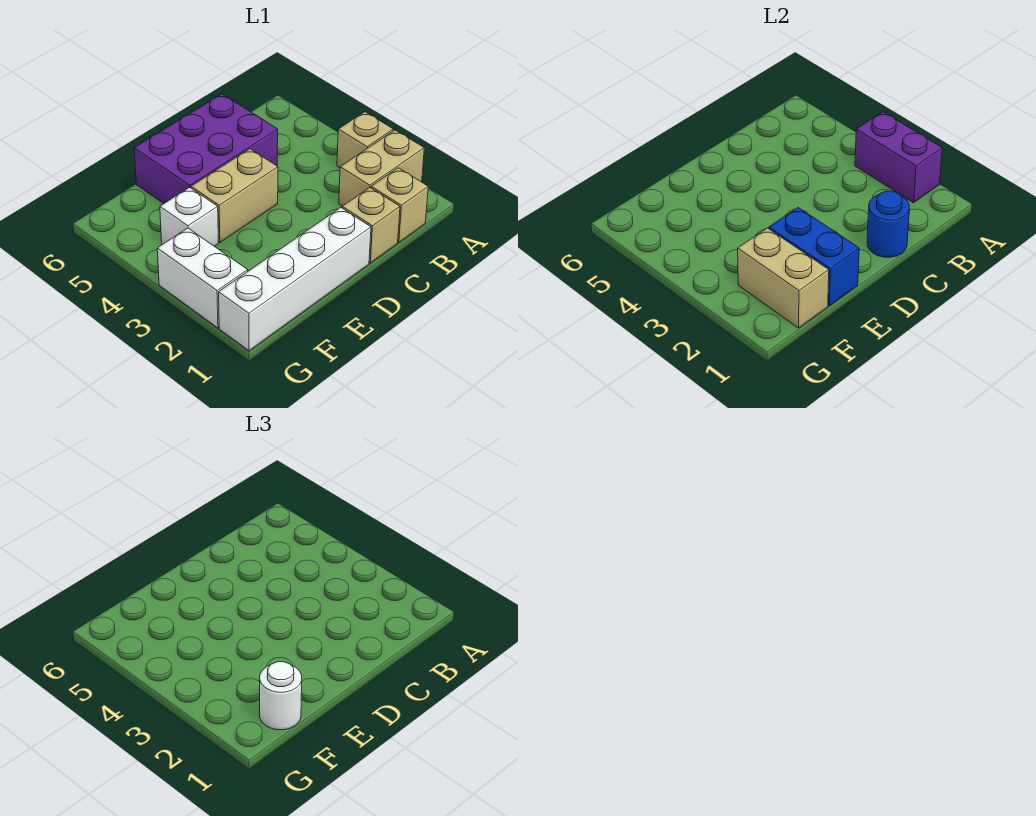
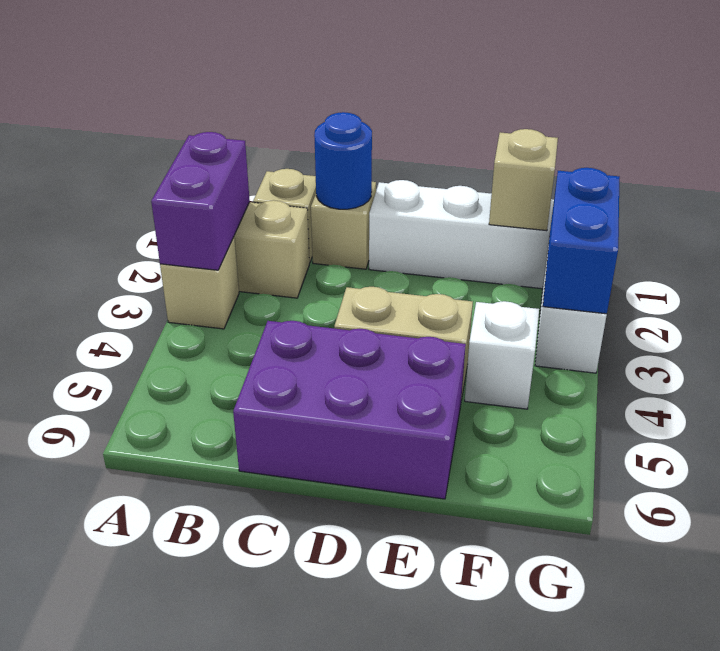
blue brick E1:E2 level 2 -> blue brick G2:G3 level 2
tan brick F1:F2 level 2 -> tan brick F1 level 2
white round brick F1 level 3 -> none

